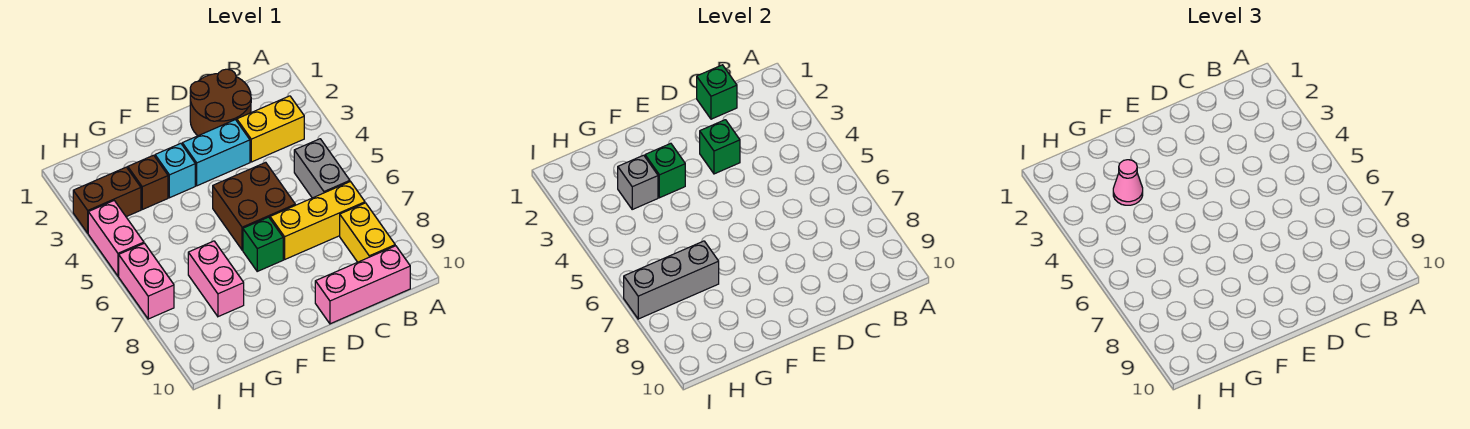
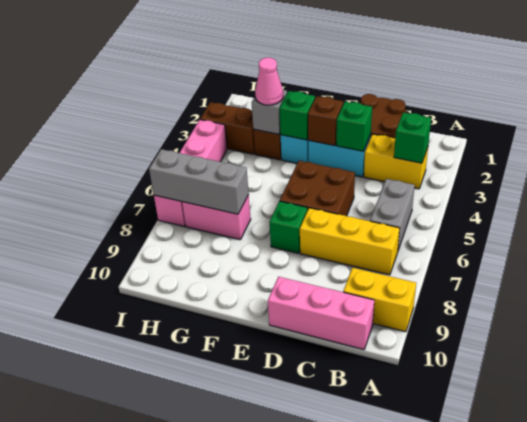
yellow brick B8:B9 level 1 -> yellow brick A9:B9 level 1
green brick C1 level 2 -> green brick B3 level 2
none -> brown brick E3 level 2
pink brick G7:G8 level 1 -> pink brick G7:H7 level 1

